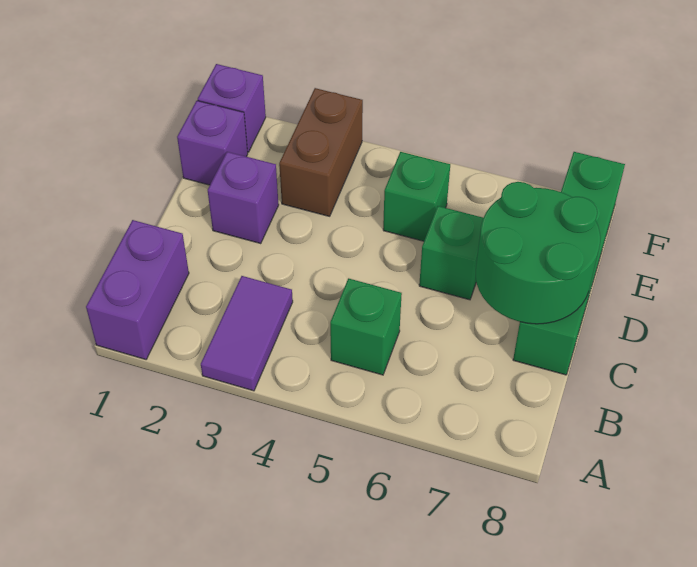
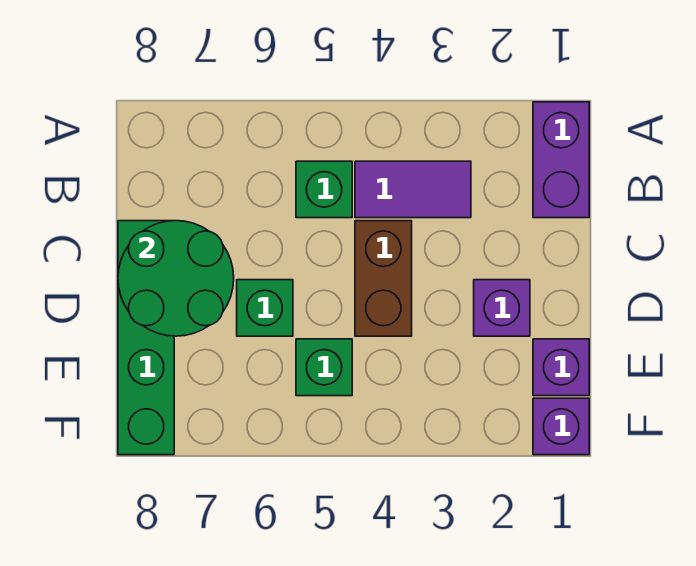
purple tile A3:B3 level 1 -> purple tile B3:B4 level 1
brown brick E3:F3 level 1 -> brown brick C4:D4 level 1

